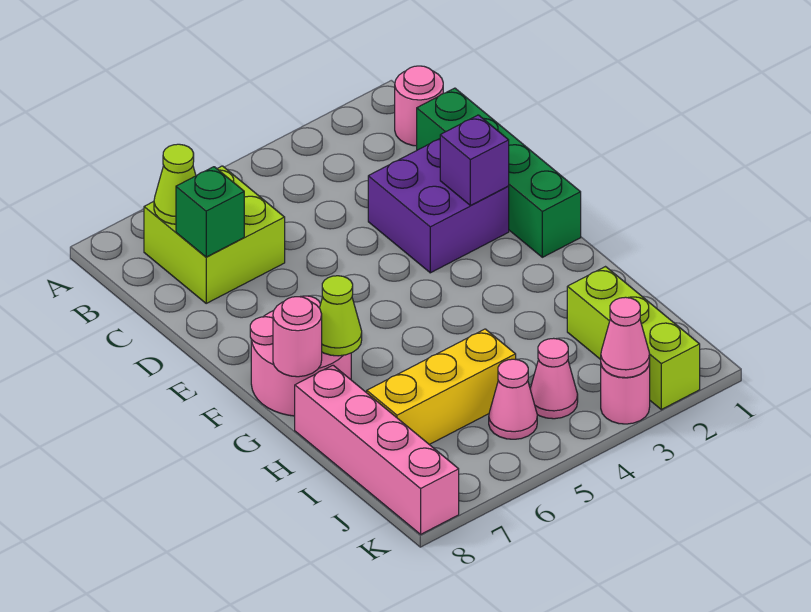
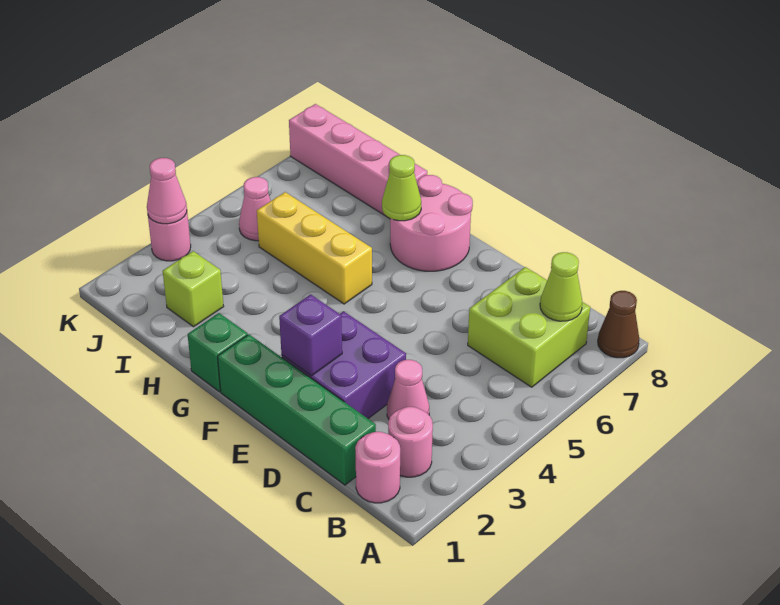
none -> brown cone A8 level 1
green brick C7 level 2 -> green brick G1 level 1
pink round brick G8 level 2 -> pink round brick B2 level 1
lime brick I2:K2 level 1 -> lime brick I2 level 1
yellow brick I5:I7 level 1 -> yellow brick G5:I5 level 1
pink cone J4 level 1 -> pink cone C3 level 1

